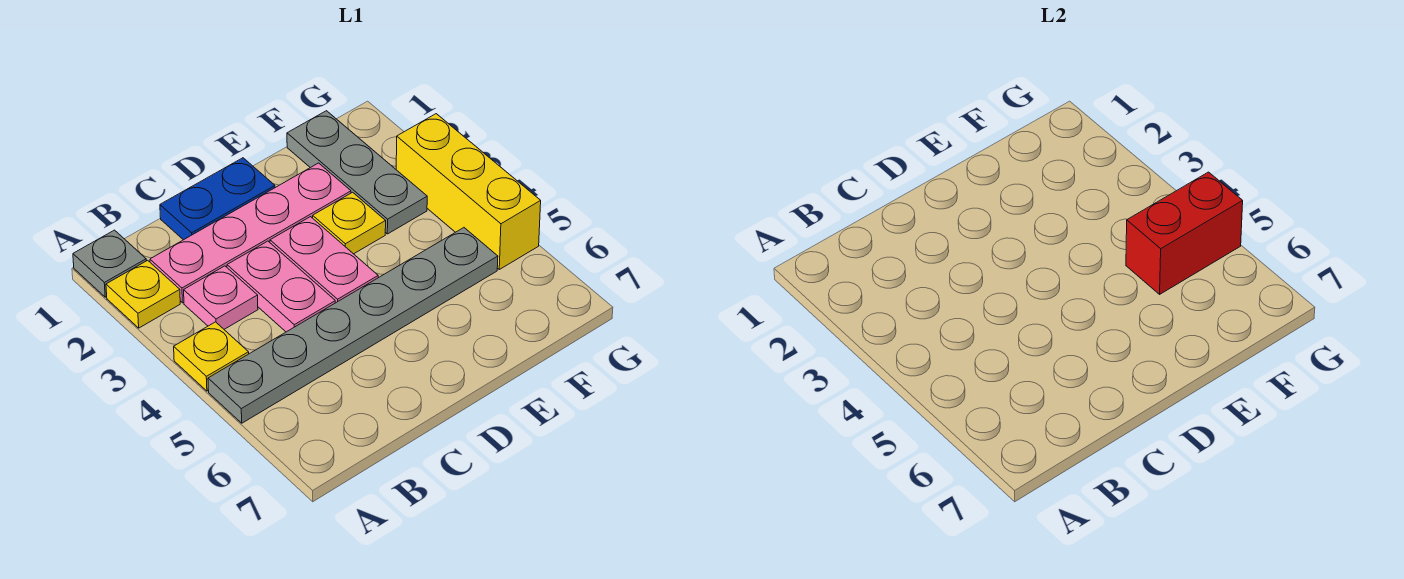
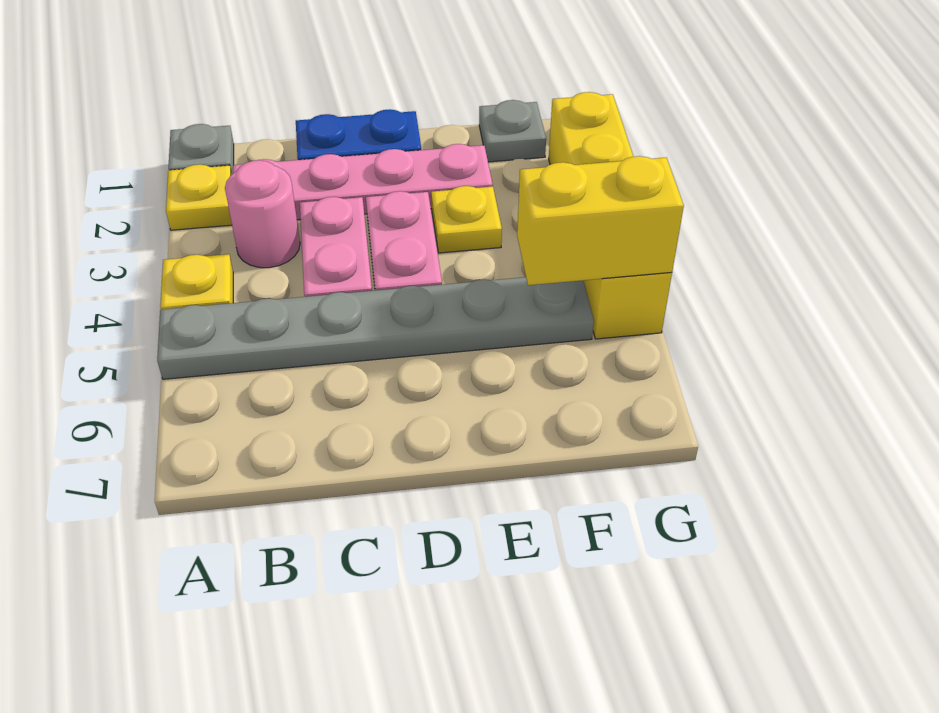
pink plate B3 level 1 -> pink round brick B3 level 1
grey plate F1:F3 level 1 -> grey plate F1 level 1
red brick F5:G5 level 2 -> yellow brick F5:G5 level 2
yellow brick G3:G5 level 1 -> yellow brick G2:G5 level 1

